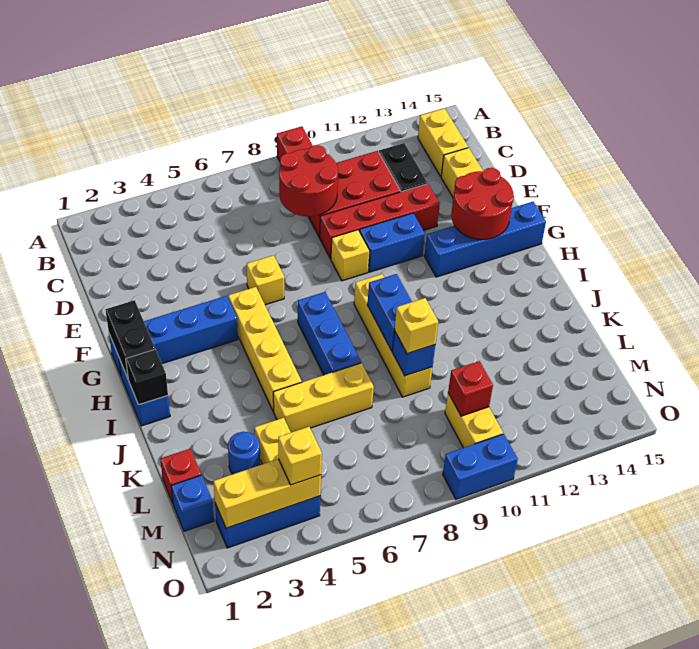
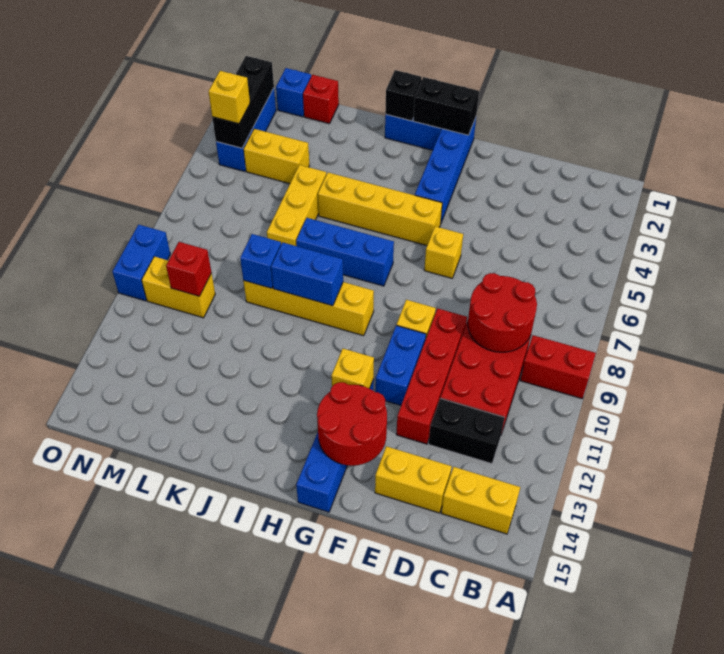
yellow brick K9 level 3 -> yellow brick G12 level 2
blue round brick L3 level 1 -> none
yellow brick N2:N4 level 2 -> black brick N2:N4 level 2

